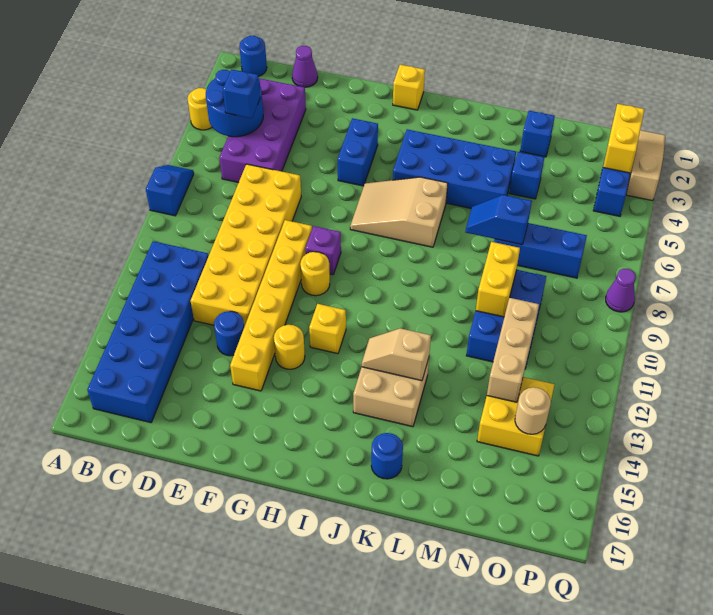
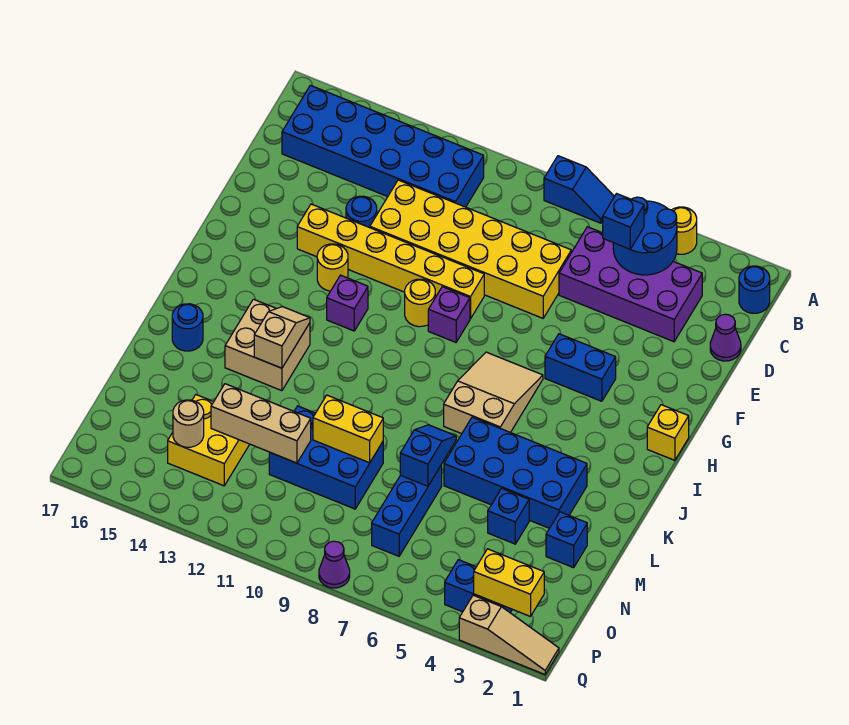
yellow brick H12 level 1 -> purple brick H12 level 1
blue brick I4:L5 level 1 -> blue brick K3:L6 level 1

